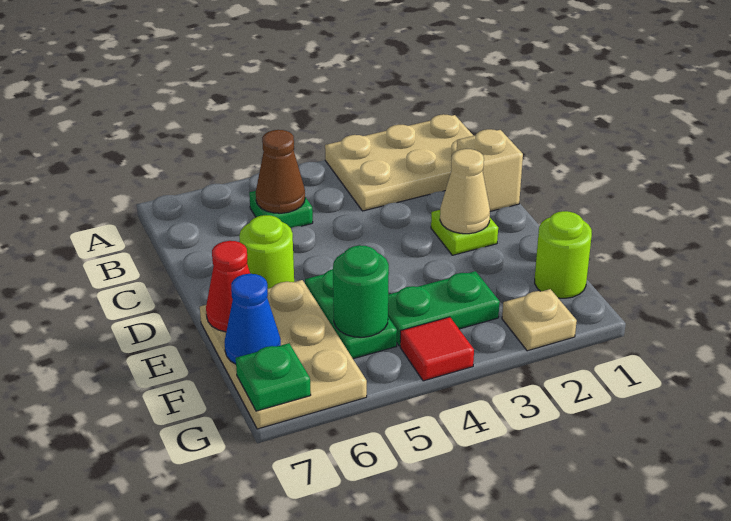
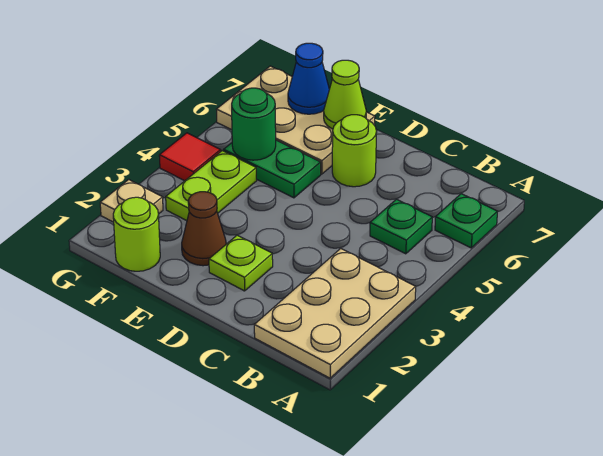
brown cone B5 level 2 -> brown cone E2 level 1
tan brick C1 level 1 -> none
tan cone D2 level 2 -> none
red cone E7 level 2 -> lime cone E7 level 2
green plate F3:F4 level 1 -> lime plate F3:F4 level 1
green plate G7 level 2 -> green plate A6 level 1

